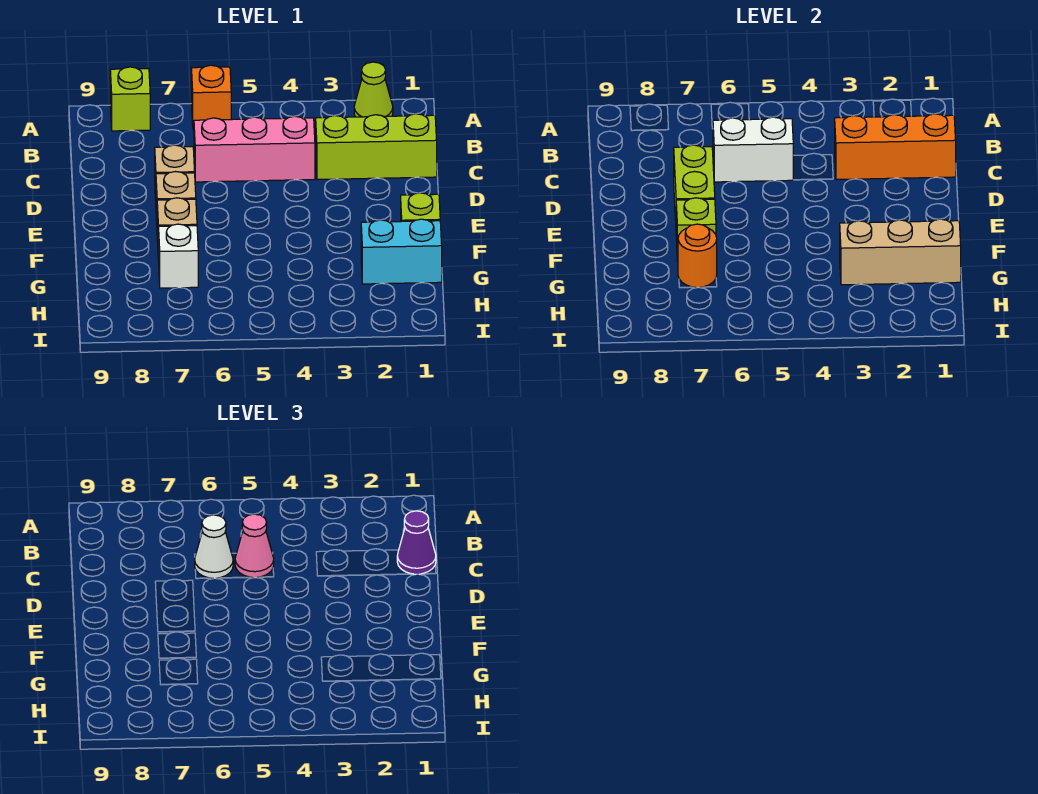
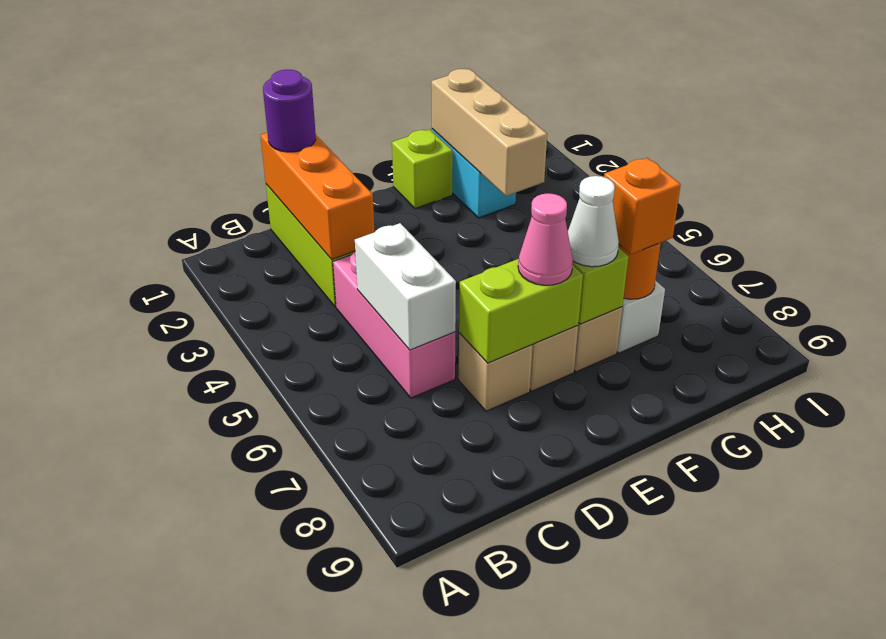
lime cone A2 level 1 -> none
orange brick A6 level 1 -> orange brick G7 level 3
lime brick A8 level 1 -> none
purple cone C1 level 3 -> purple round brick C1 level 3
pink cone C5 level 3 -> pink cone E7 level 3
white cone C6 level 3 -> white cone F7 level 3

